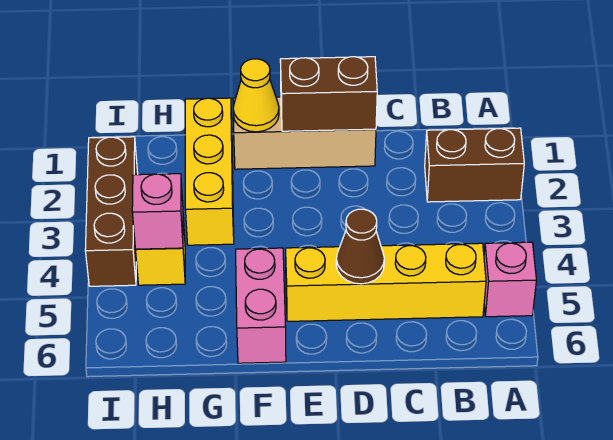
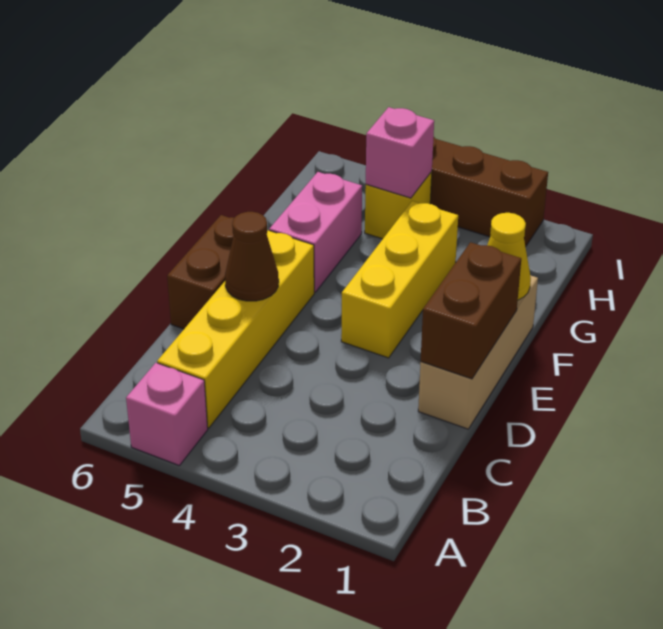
brown brick A2:B2 level 1 -> brown brick D6:E6 level 1
pink brick F5:F6 level 1 -> pink brick F5:G5 level 1
yellow brick G1:G3 level 1 -> yellow brick E3:G3 level 1

